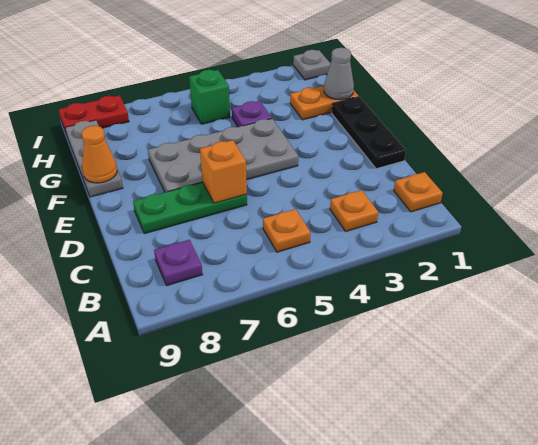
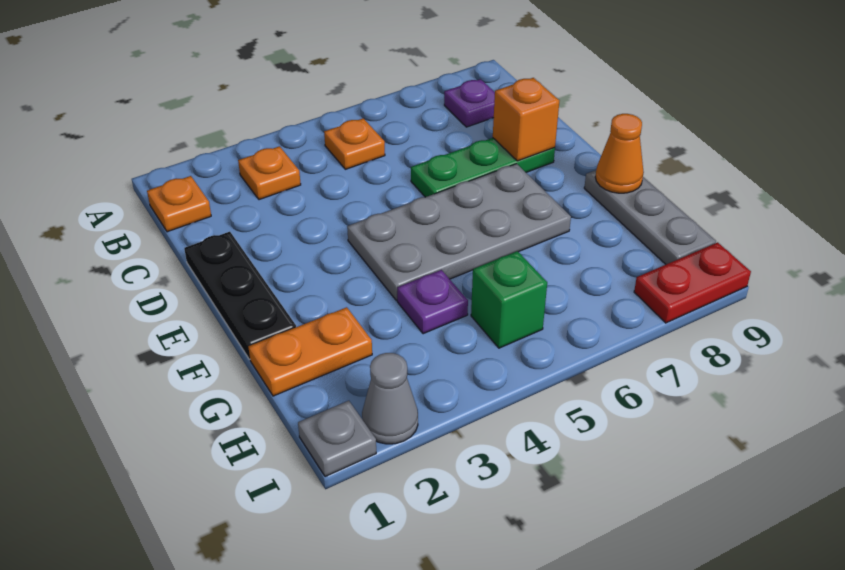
orange brick D6 level 2 -> orange brick D8 level 2
grey cone G1 level 2 -> grey cone I2 level 1

